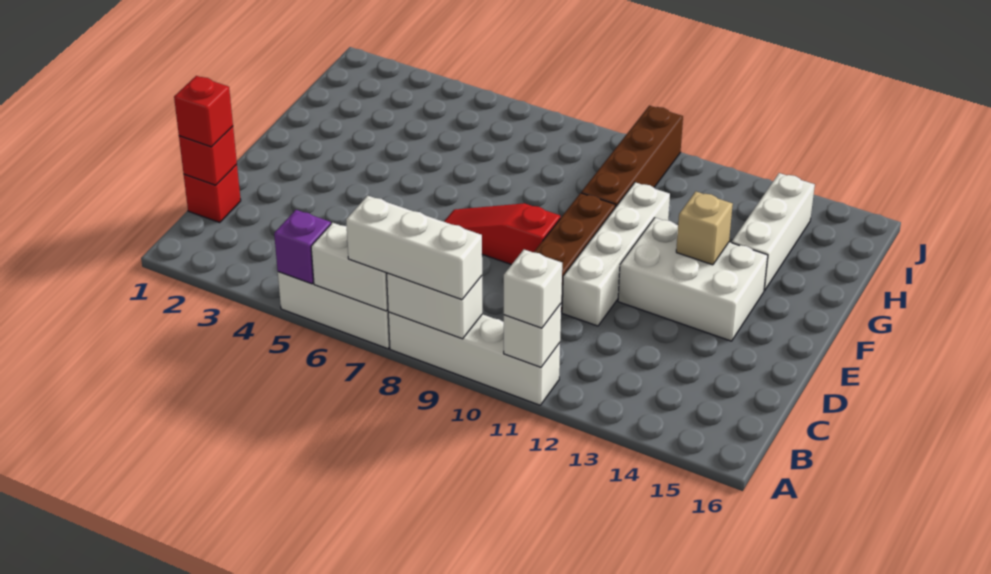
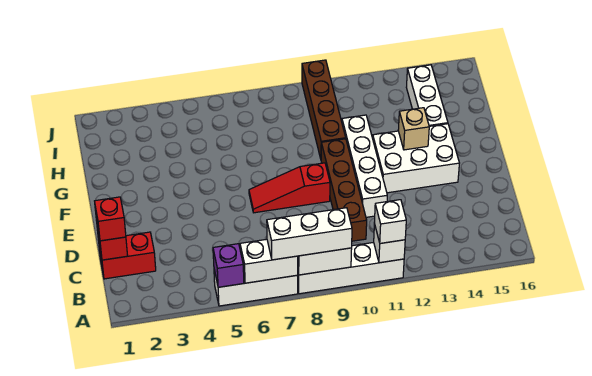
red brick C1 level 1 -> red brick C1:C2 level 1

